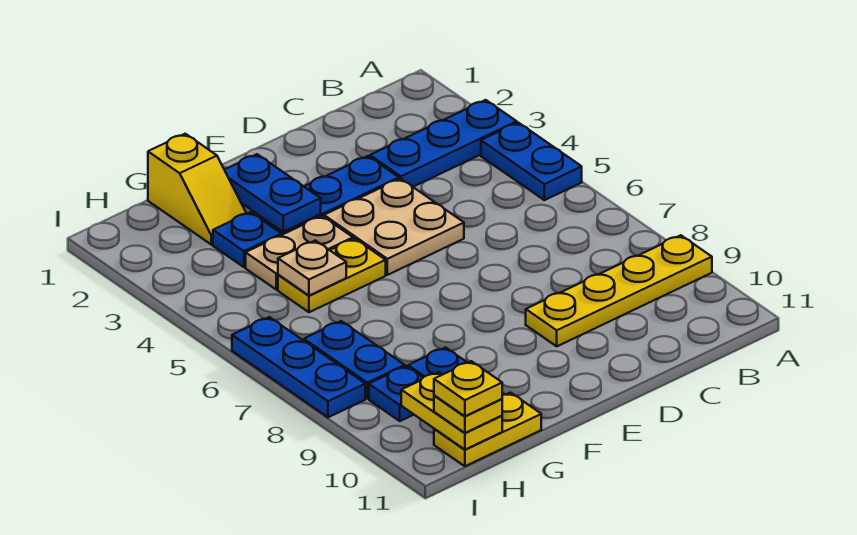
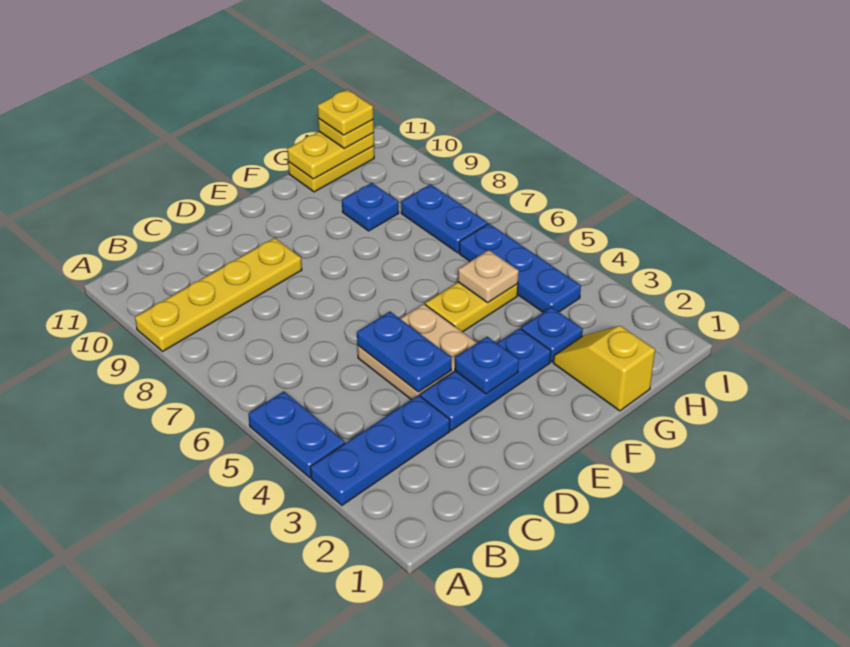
blue plate F2:F3 level 2 -> blue plate D4:D5 level 2
tan plate F4:G4 level 1 -> none
blue plate H9 level 1 -> blue plate E3 level 2
yellow plate H10:H11 level 2 -> yellow plate G11:H11 level 2
blue plate I6:I8 level 1 -> blue plate H4:H6 level 1

